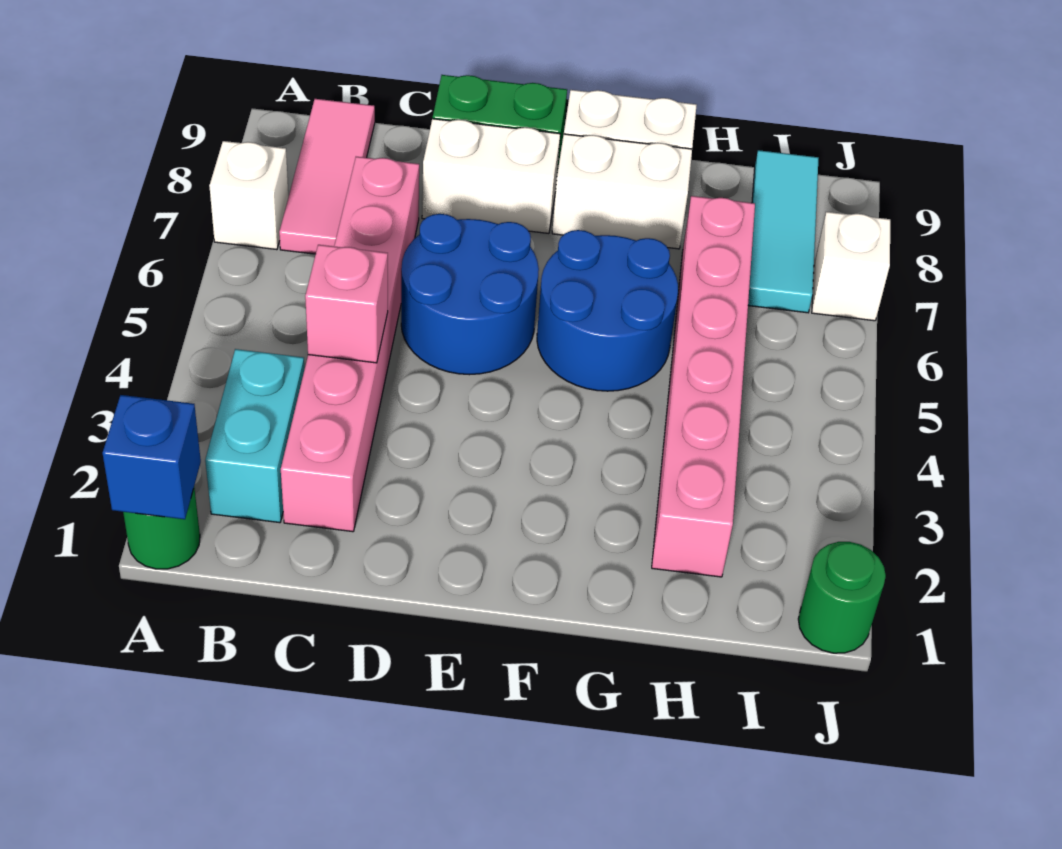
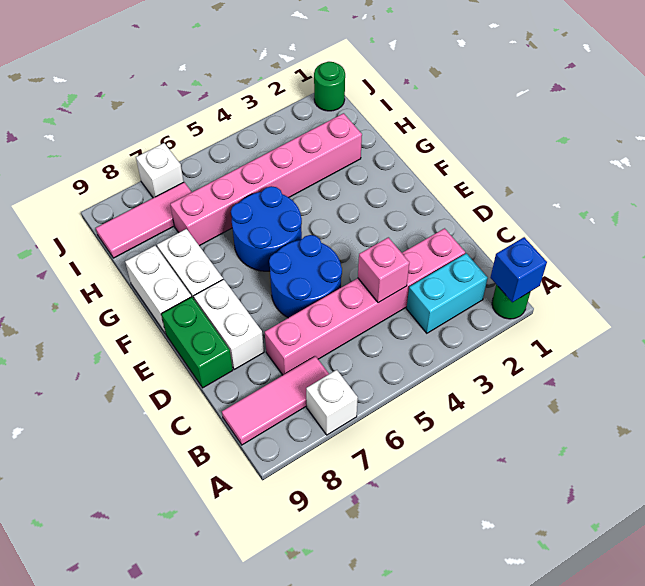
cyan tile I7:I9 level 1 -> pink tile I7:I9 level 1

